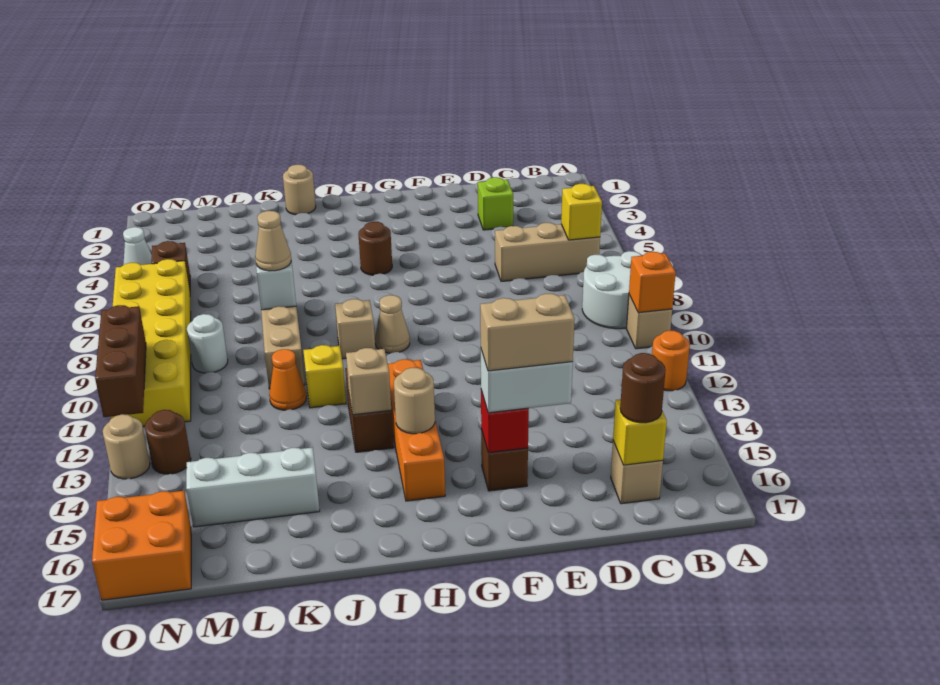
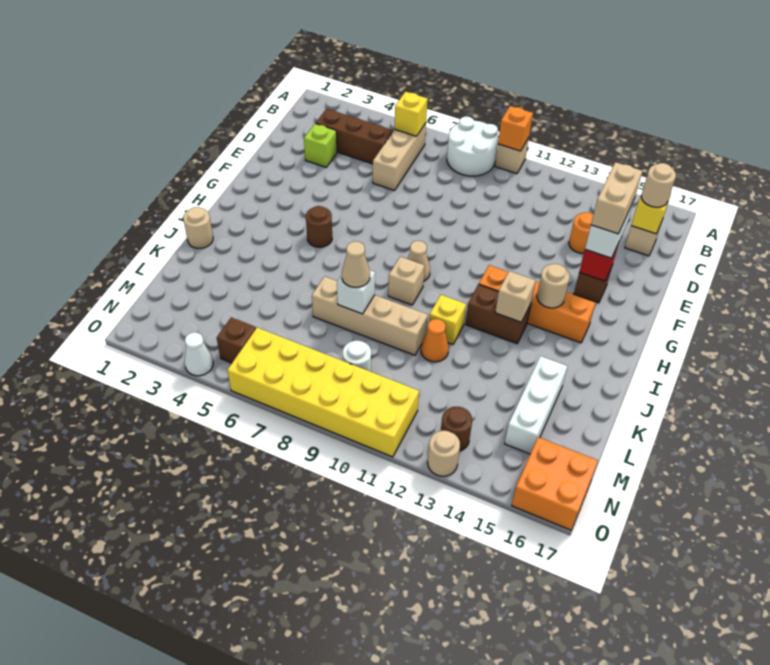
orange round brick A12 level 1 -> orange round brick D14 level 1
brown round brick C16 level 3 -> tan round brick C16 level 3
brown brick O10:O12 level 2 -> brown brick C3:C5 level 1

